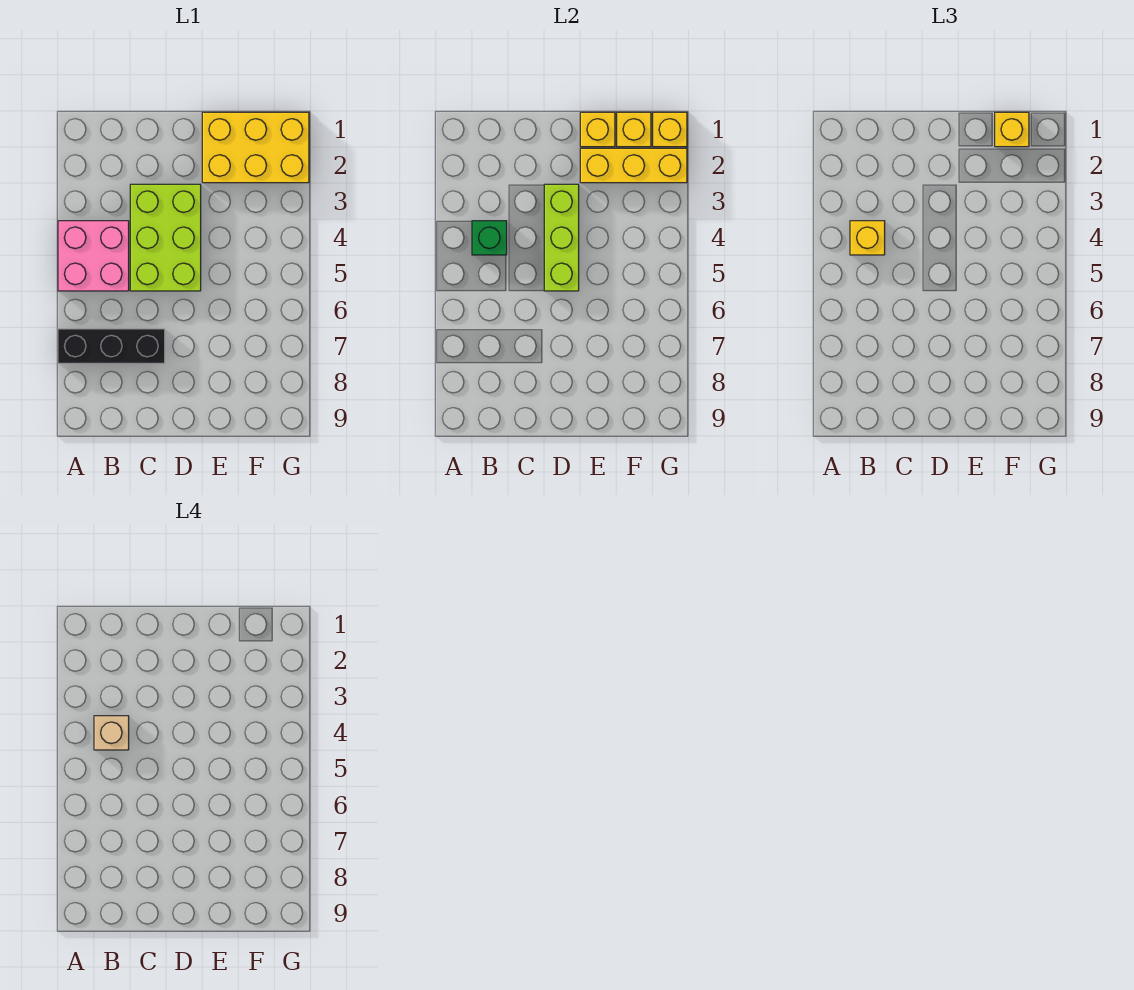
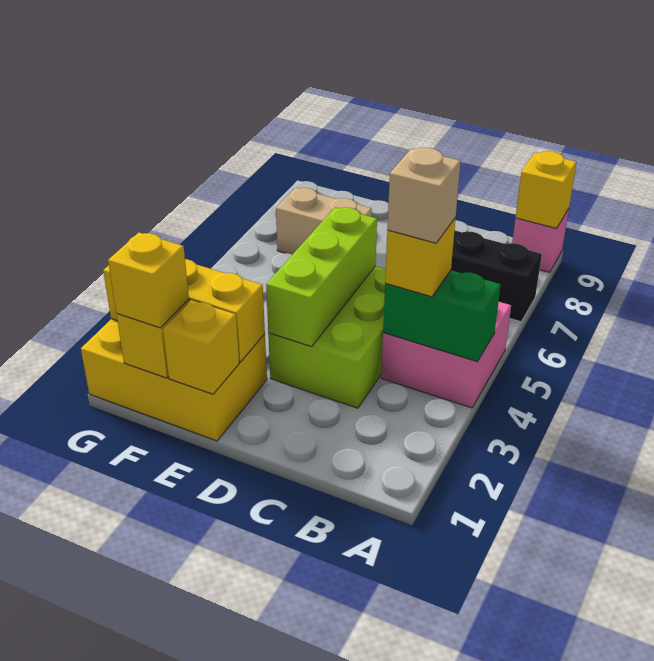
none -> pink brick A9 level 1
green brick B4 level 2 -> green brick A4:B4 level 2
none -> tan brick E7:F7 level 1
yellow brick G1 level 2 -> yellow brick A9 level 2

